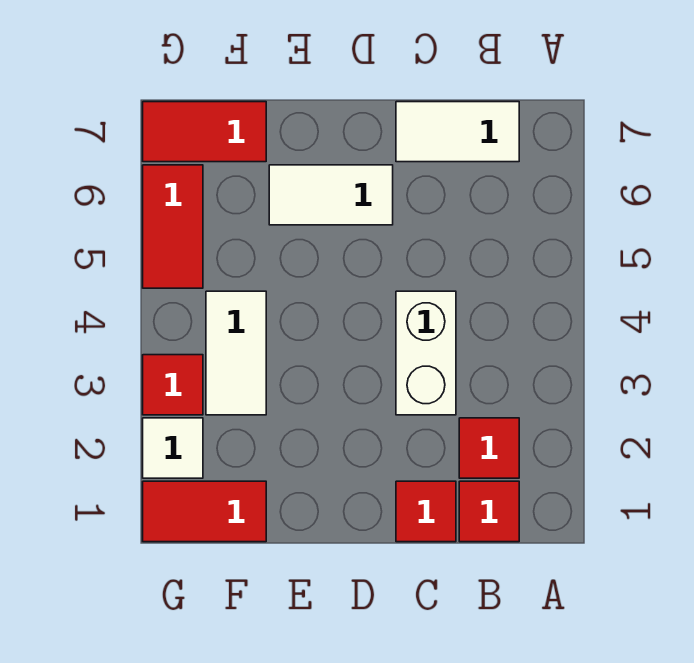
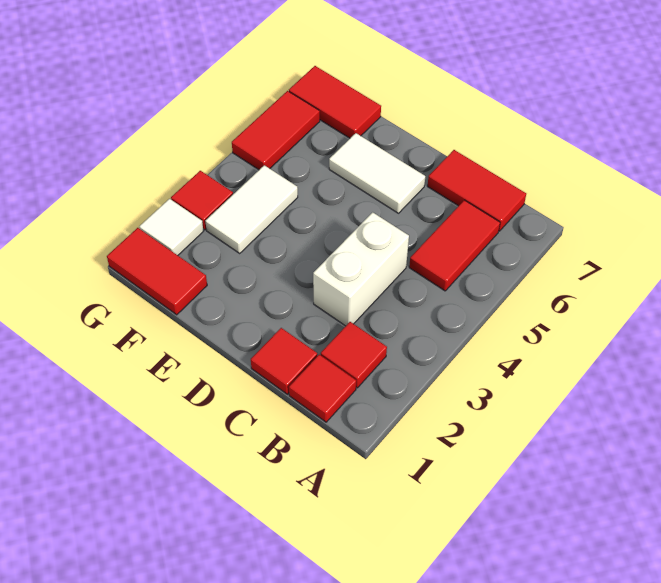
none -> red tile B5:B6 level 1
white tile B7:C7 level 1 -> red tile B7:C7 level 1

